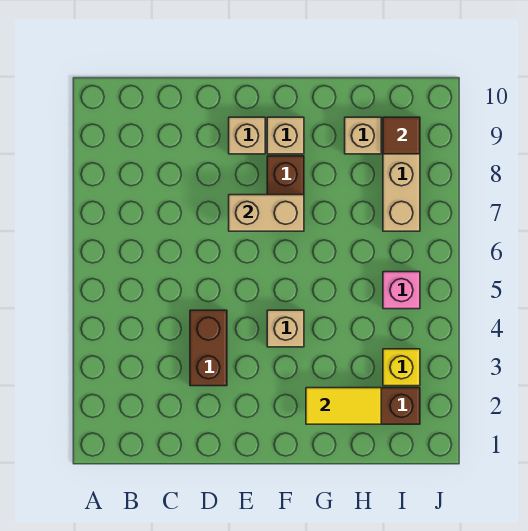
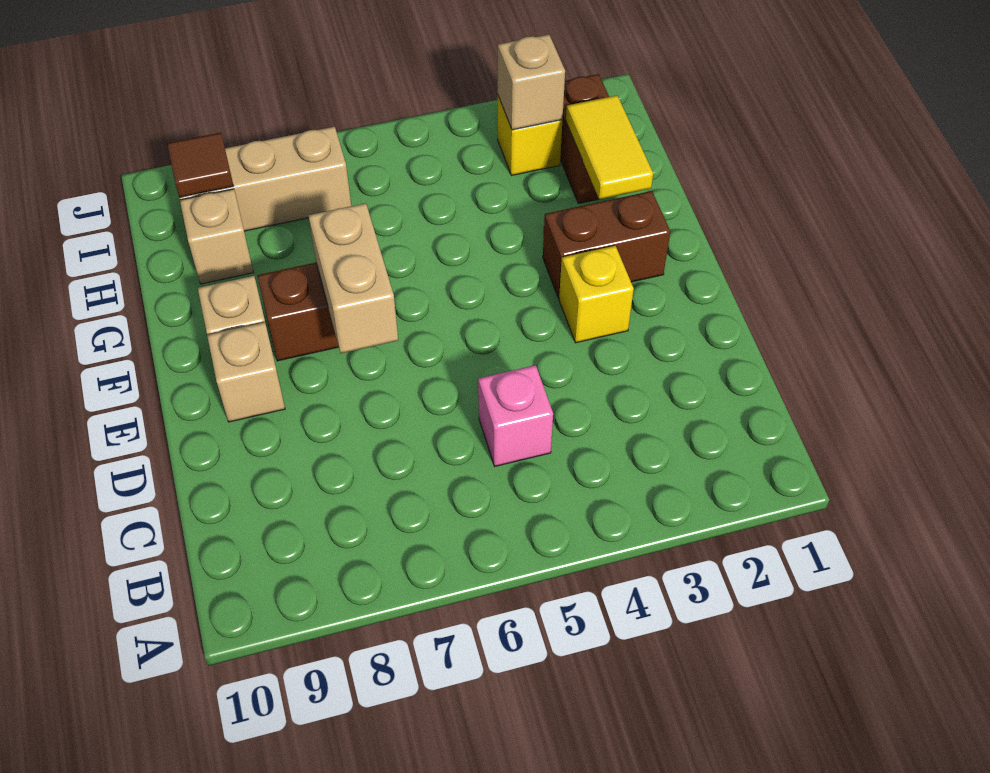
brown brick D3:D4 level 1 -> brown brick F2:F3 level 1
none -> yellow brick E3 level 1
tan brick F4 level 1 -> tan brick I3 level 2
pink brick I5 level 1 -> pink brick C5 level 1

